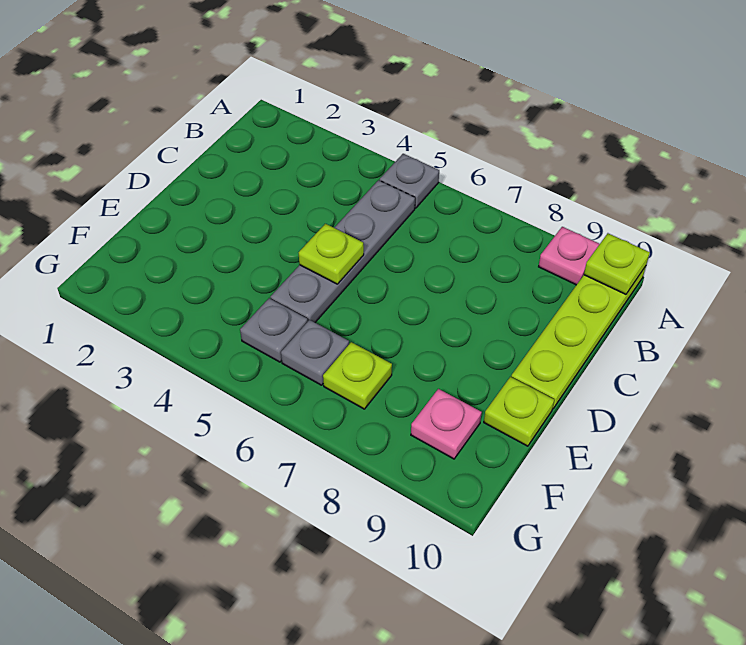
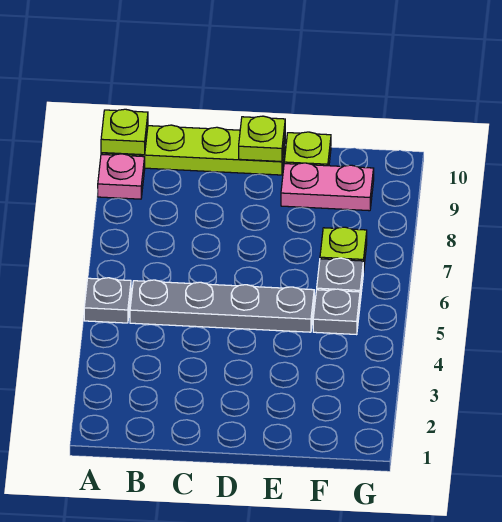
lime plate D5 level 2 -> lime plate D10 level 2
pink plate F9 level 1 -> pink plate E9:F9 level 1

